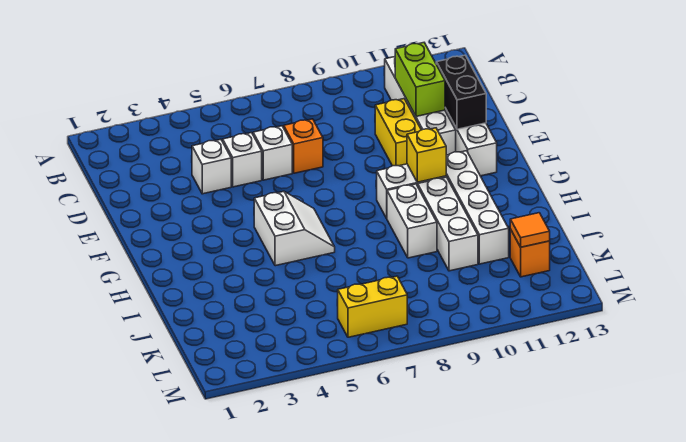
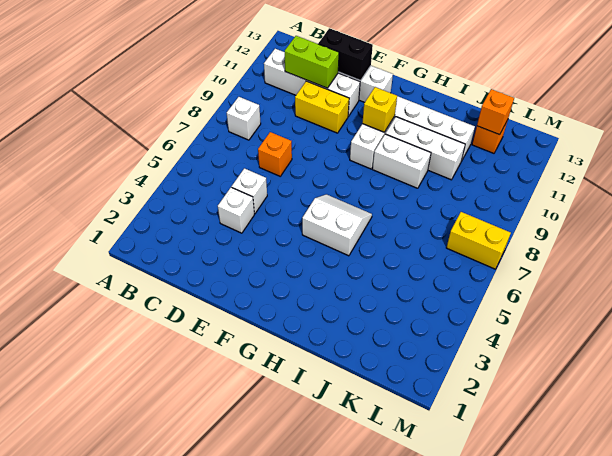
white brick D6 level 1 -> white brick B8 level 1
orange tile K12 level 2 -> orange brick K12 level 2
yellow brick L6:L7 level 1 -> yellow brick L7:M7 level 1

